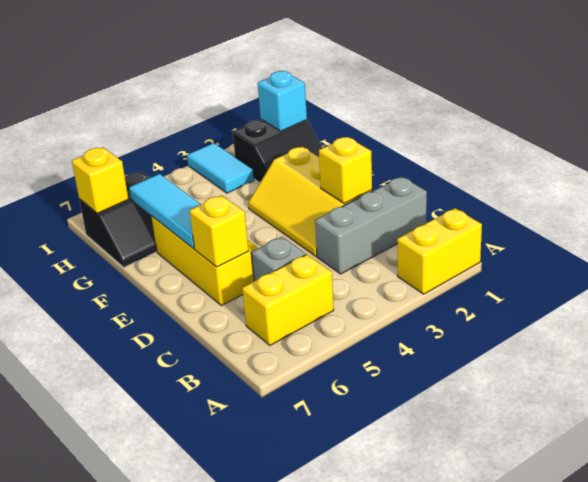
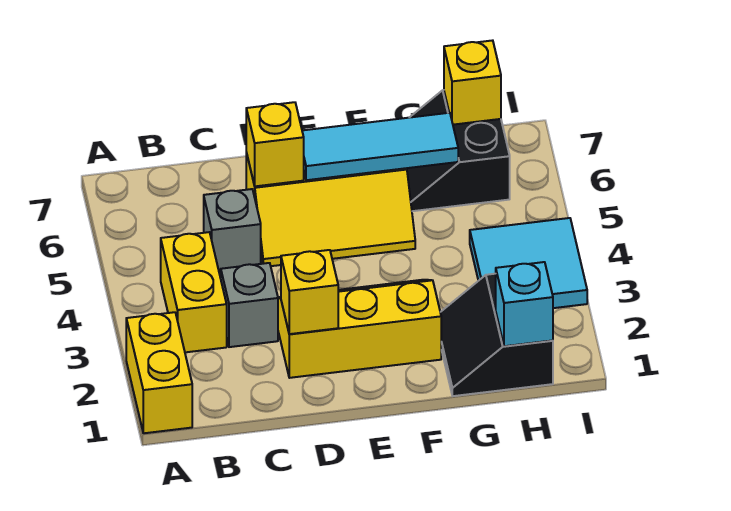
yellow brick B5:B6 level 1 -> yellow brick B3:B4 level 1
grey brick C1:C3 level 1 -> grey brick C3 level 1
cyan tile H3:I3 level 1 -> cyan tile H3:I4 level 1

